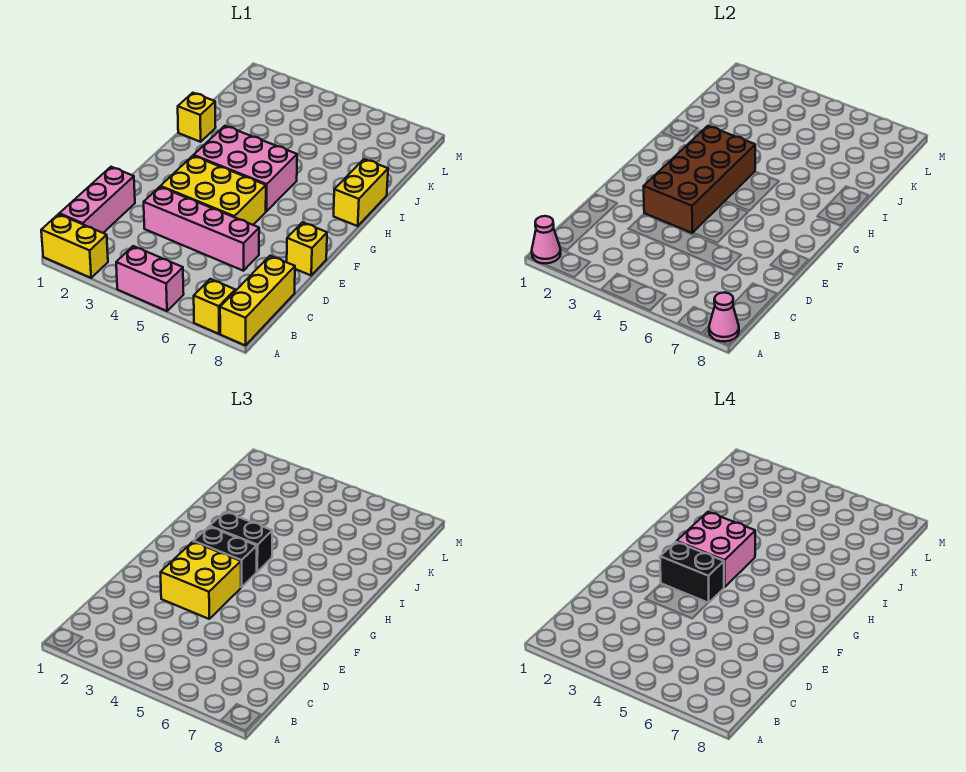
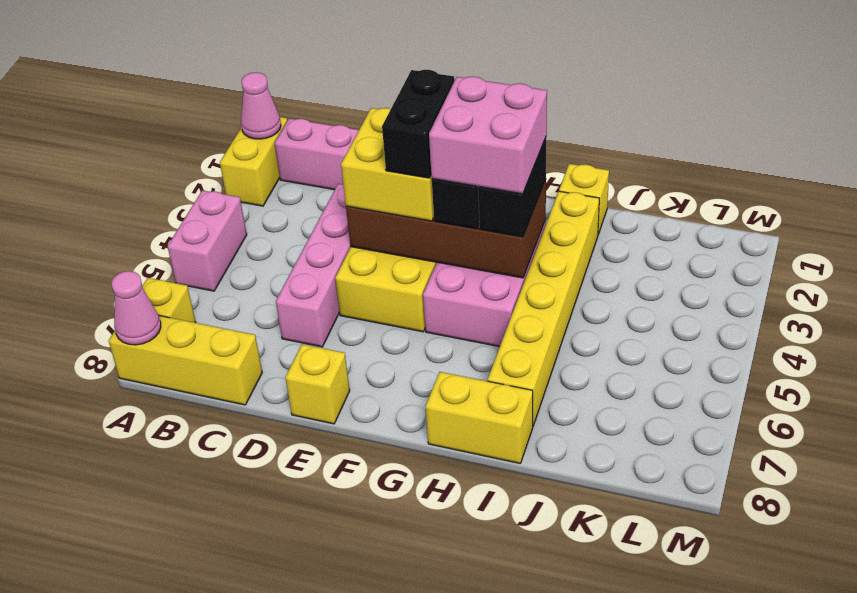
none -> yellow brick I2:I7 level 1

